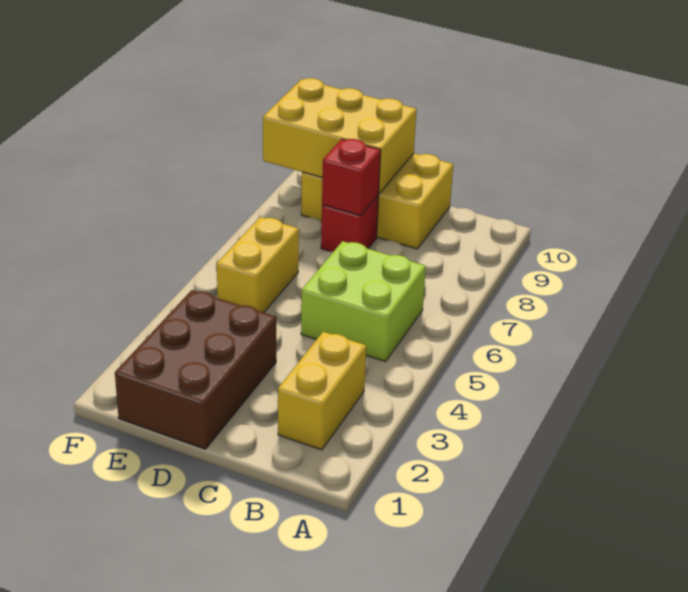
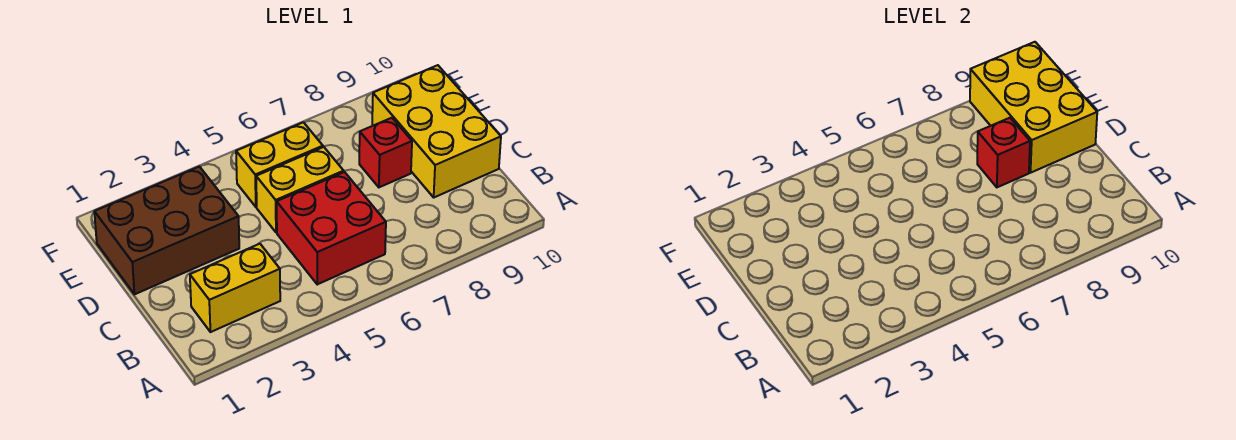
lime brick B5:C6 level 1 -> red brick B5:C6 level 1
none -> yellow brick D5:D6 level 1

